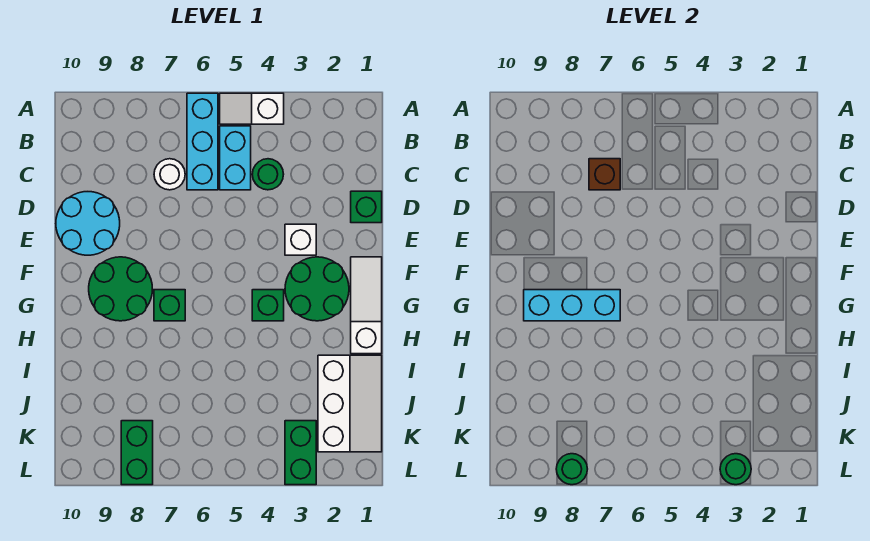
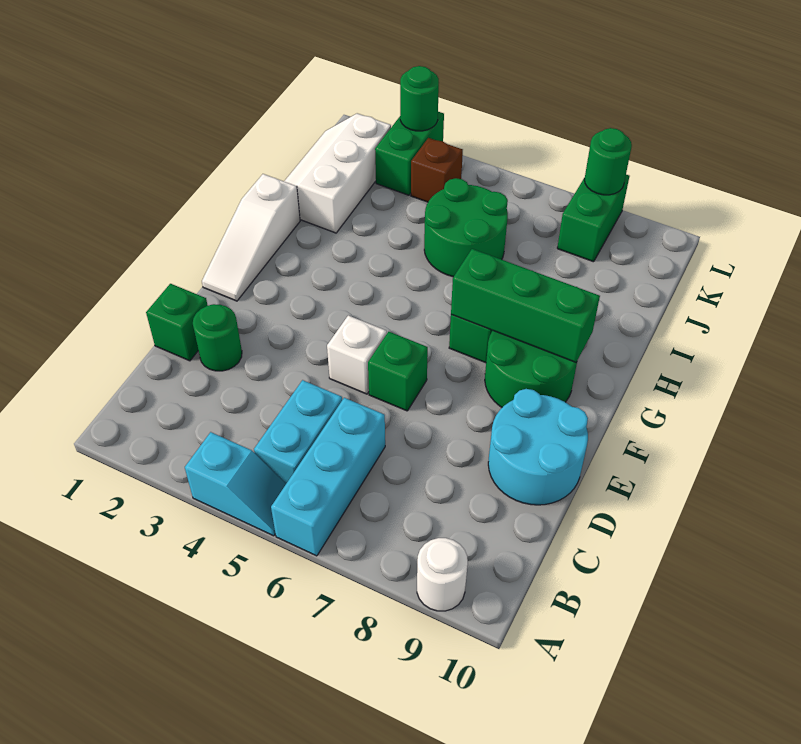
white slope A4:A5 level 1 top 4 -> cyan slope A4:A5 level 1 top 4
green round brick C4 level 1 -> green round brick D2 level 1
white round brick C7 level 1 -> white round brick A9 level 1
brown brick C7 level 2 -> brown brick K4 level 1
white brick E3 level 1 -> white brick E5 level 1
green round brick F2:G3 level 1 -> green round brick I5:J6 level 1
green brick G4 level 1 -> green brick E6 level 1
cyan brick G7:G9 level 2 -> green brick G7:G9 level 2

